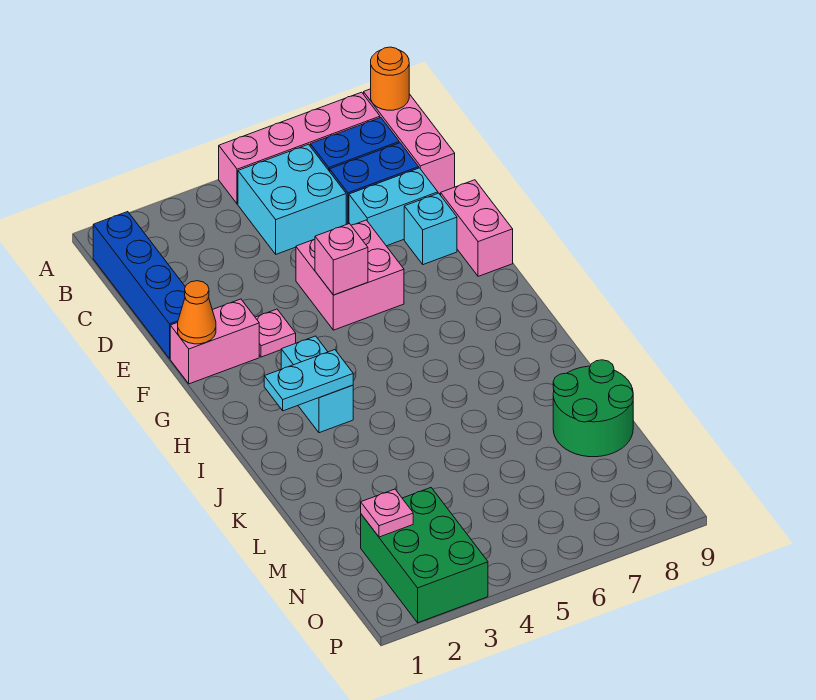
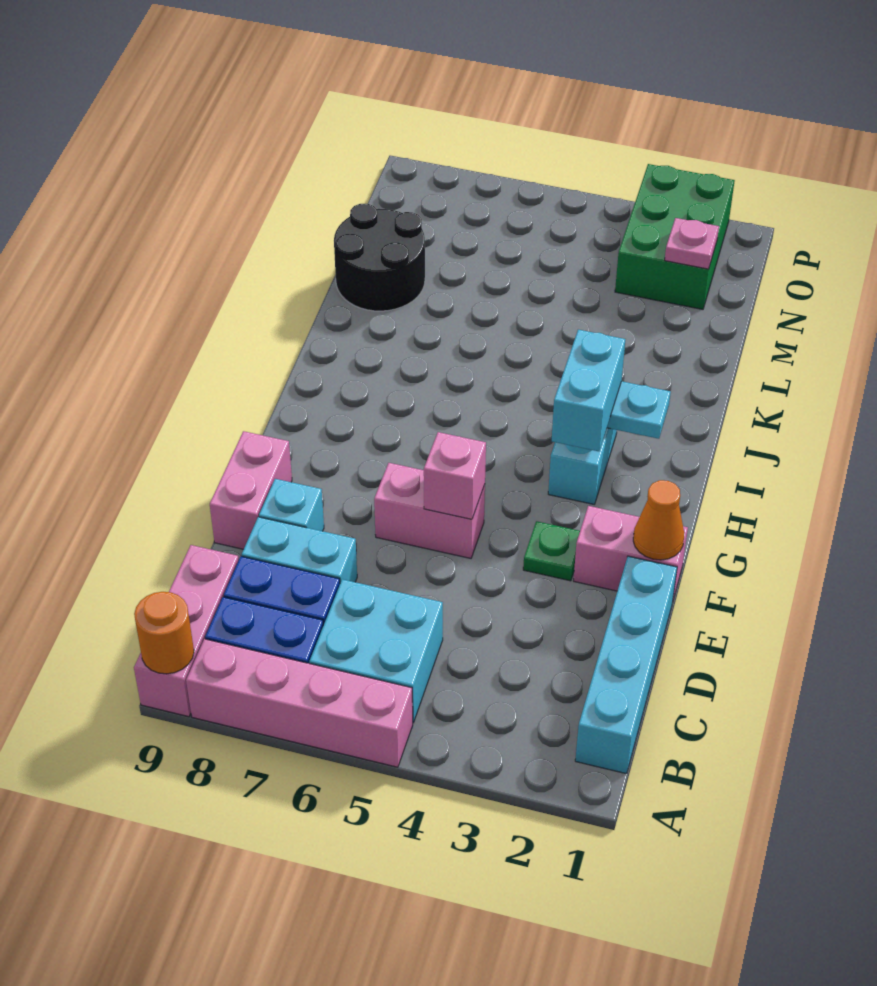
blue brick B1:E1 level 1 -> cyan brick B1:E1 level 1
pink brick E5:F6 level 1 -> pink brick F5:F6 level 1
pink plate F3 level 1 -> green plate F3 level 1
none -> cyan brick H3:I3 level 3
green round brick L8:M9 level 1 -> black round brick L8:M9 level 1

